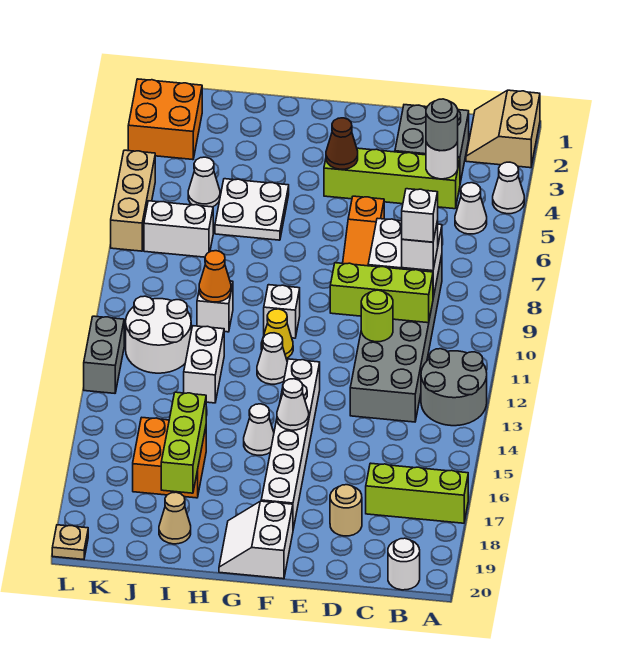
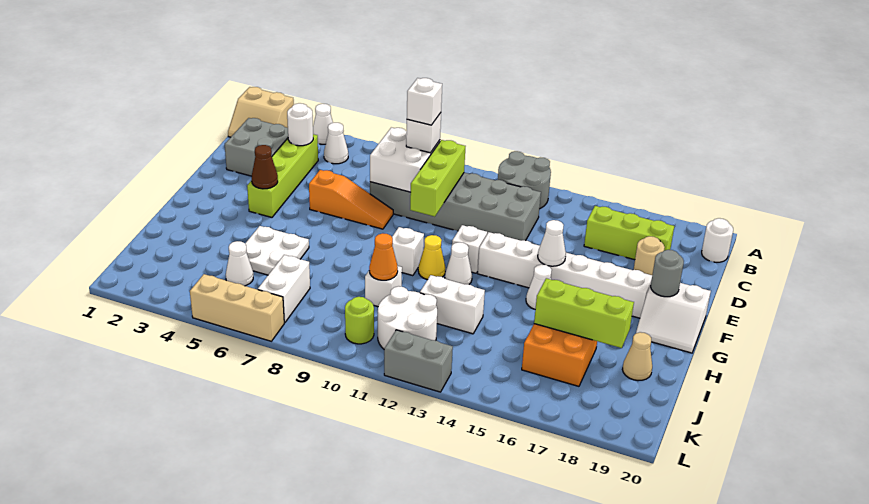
lime brick A17:C17 level 1 -> lime brick C16:C18 level 1
grey round brick C4 level 3 -> grey round brick F19 level 2
lime round brick D11 level 2 -> lime round brick K10 level 1
none -> white brick F12 level 1
orange brick K2:L3 level 1 -> none
tan plate L20 level 1 -> none

